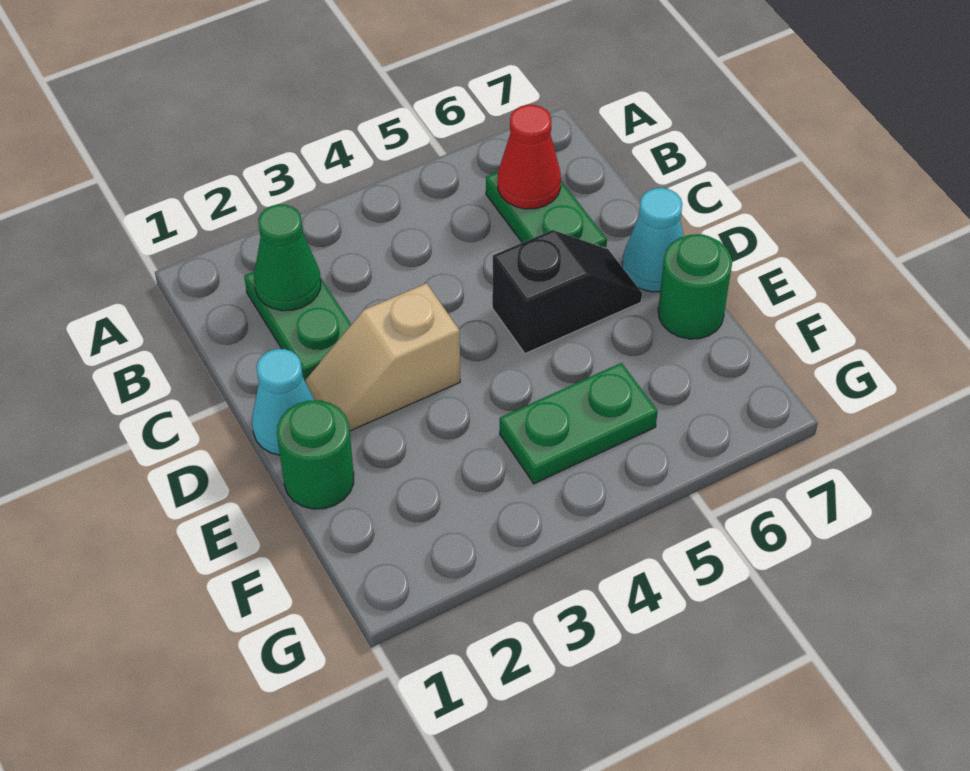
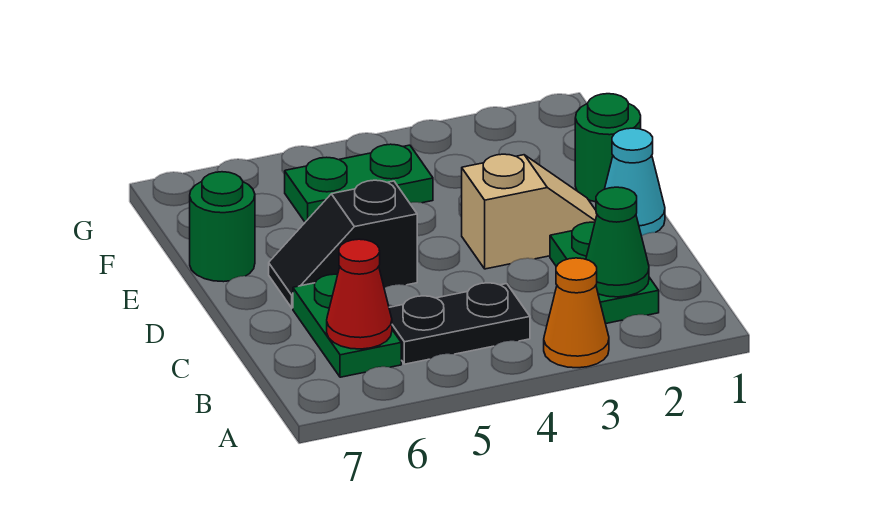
none -> orange cone A3 level 1
none -> black plate B4:B5 level 1
cyan cone D7 level 1 -> none

